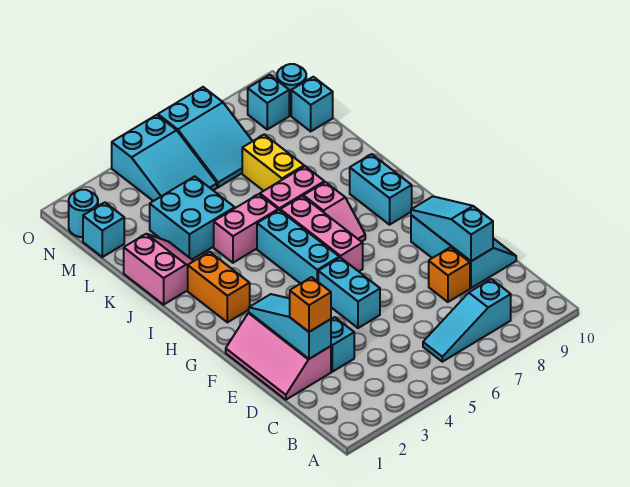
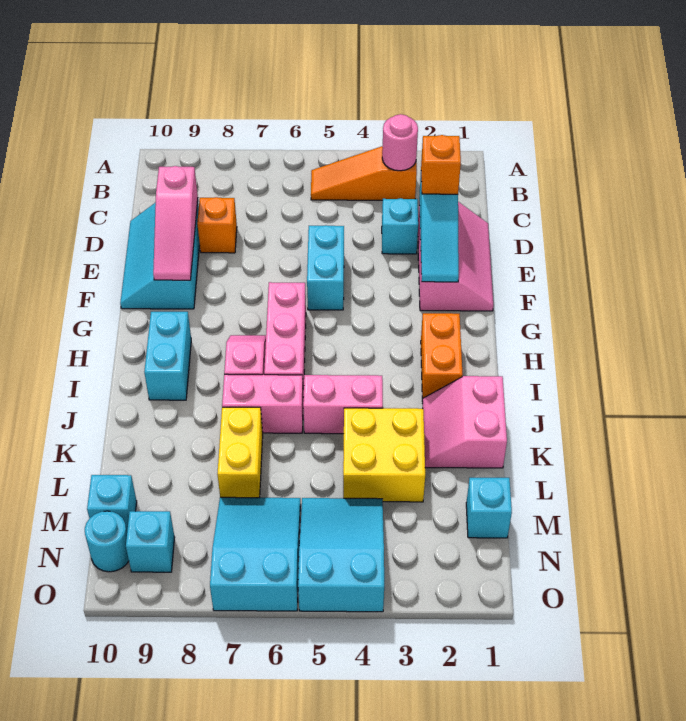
none -> orange slope B3:B5 level 1 top 3
none -> pink round brick B3 level 2
cyan slope B6:B8 level 1 top 8 -> none
cyan slope D9:F9 level 2 top D -> pink slope D9:F9 level 2 top D
cyan brick G5:I5 level 1 -> none
cyan brick K3:L4 level 1 -> yellow brick K3:L4 level 1
cyan round brick N1 level 1 -> none

